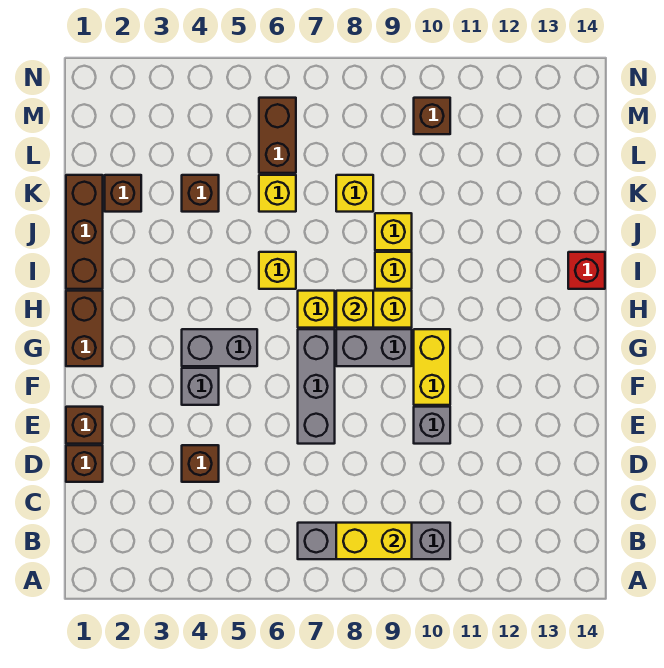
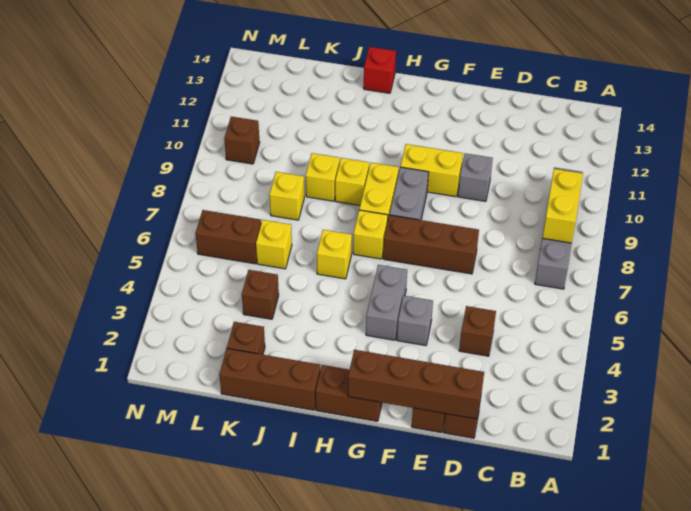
none -> brown brick D1:G1 level 2
grey brick E7:G7 level 1 -> brown brick E7:G7 level 1
yellow brick H8 level 2 -> none

